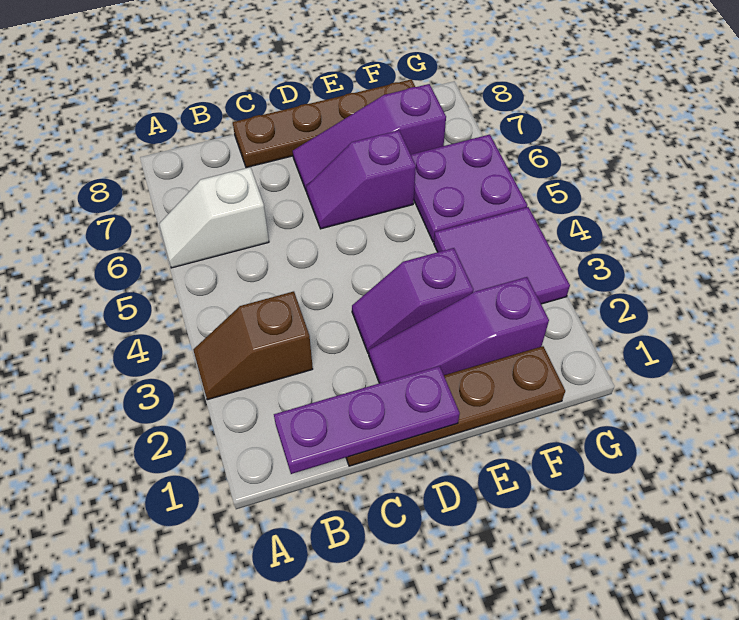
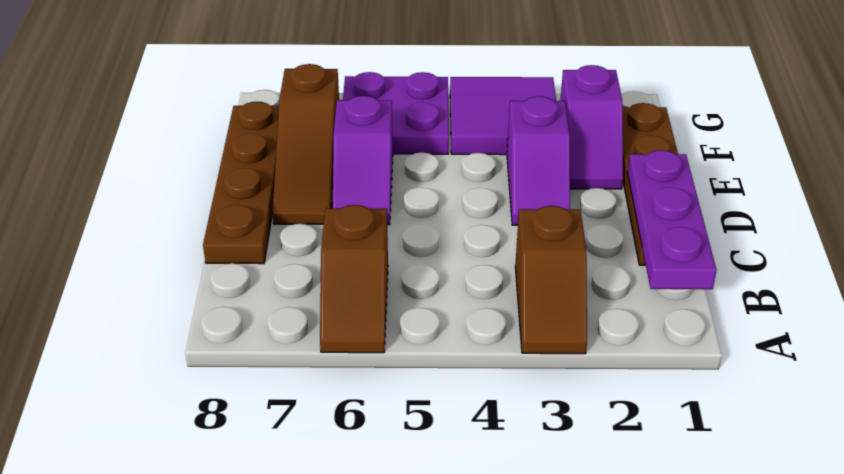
white slope A6:B6 level 1 top B -> brown slope A6:B6 level 1 top B
purple slope D2:F2 level 1 top F -> purple slope E2:F2 level 1 top F
purple slope D7:F7 level 1 top F -> brown slope D7:F7 level 1 top F

